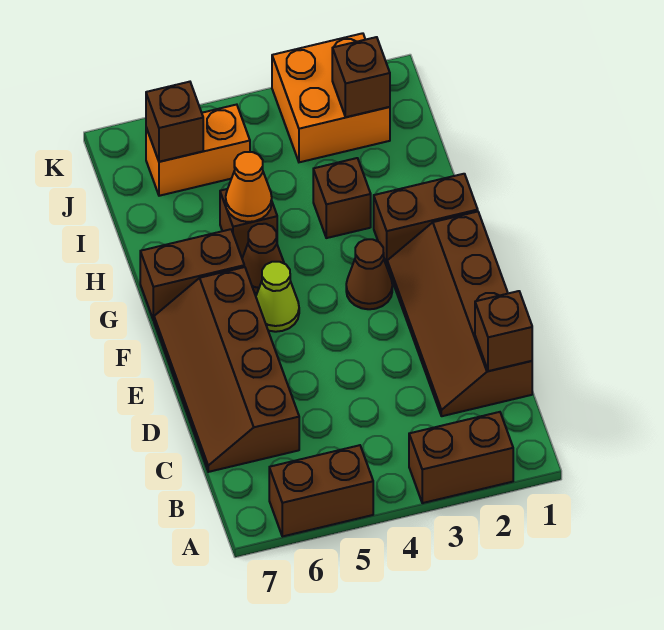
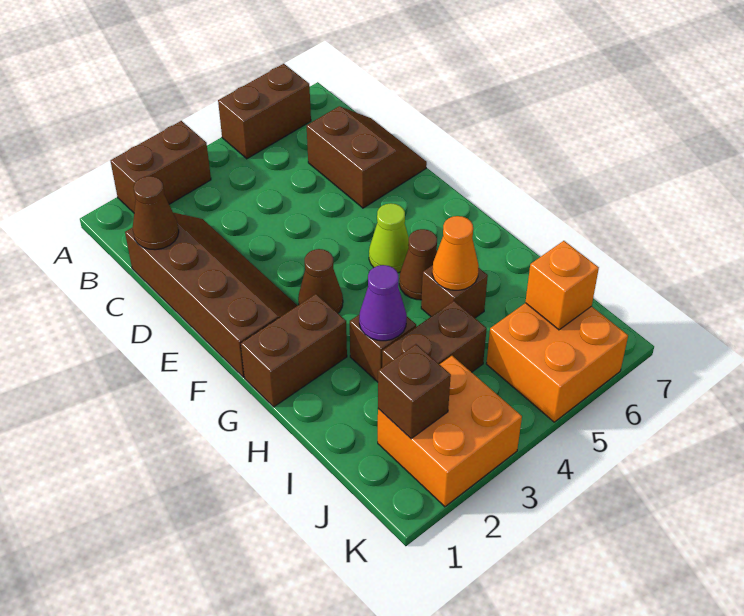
brown brick C1 level 2 -> brown cone C1 level 2
brown slope C6:F7 level 1 top 6 -> brown slope C6:D7 level 1 top 6
brown brick G6:G7 level 1 -> brown brick I3:I4 level 1
none -> purple cone H3 level 2
orange brick J5:J6 level 1 -> orange brick J5:K6 level 1
brown brick J6 level 2 -> orange brick J6 level 2

